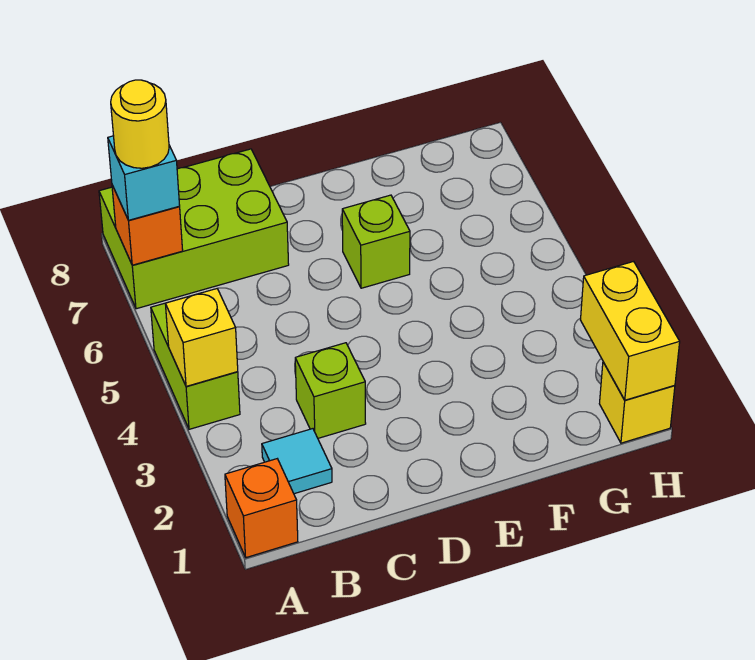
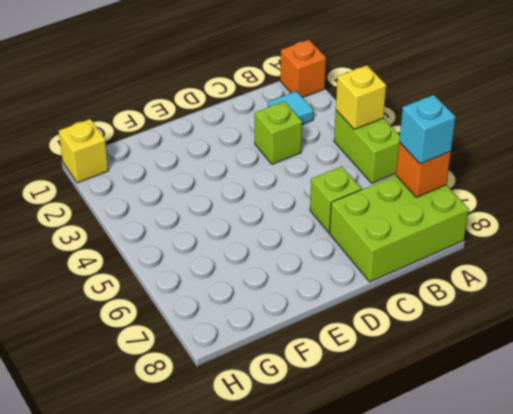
yellow round brick A7 level 4 -> none
lime brick E6 level 1 -> lime brick C6 level 1
yellow brick H1:H2 level 2 -> none

